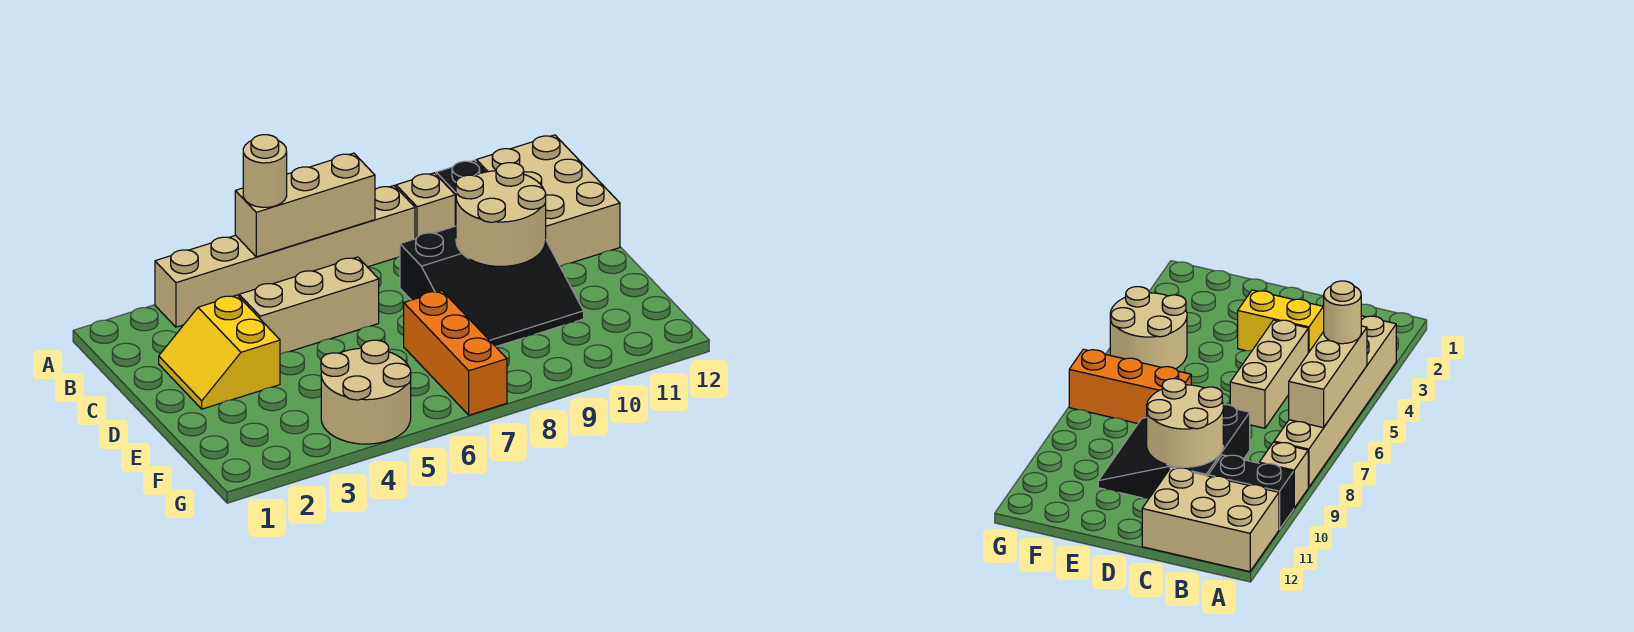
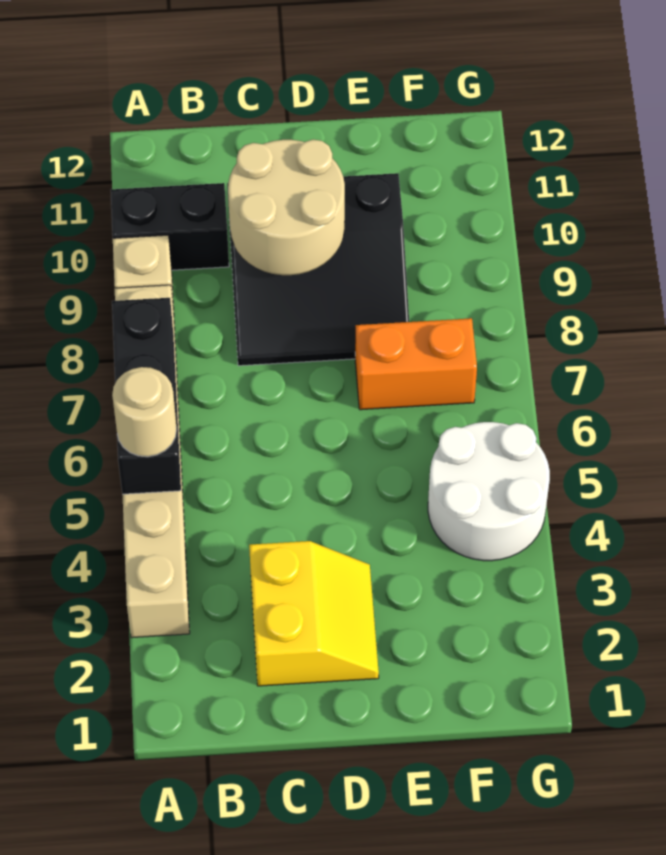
tan brick A5:A7 level 2 -> black brick A5:A7 level 2
tan brick A11:C12 level 1 -> none
yellow slope C2:D3 level 1 top 3 -> yellow slope C2:D3 level 1 top C
tan brick C4:C6 level 1 -> none
black slope C8:E10 level 1 top C -> black slope C8:E10 level 1 top 10
orange brick E7:G7 level 1 -> orange brick E7:F7 level 1
tan round brick F4:G5 level 1 -> white round brick F4:G5 level 1

